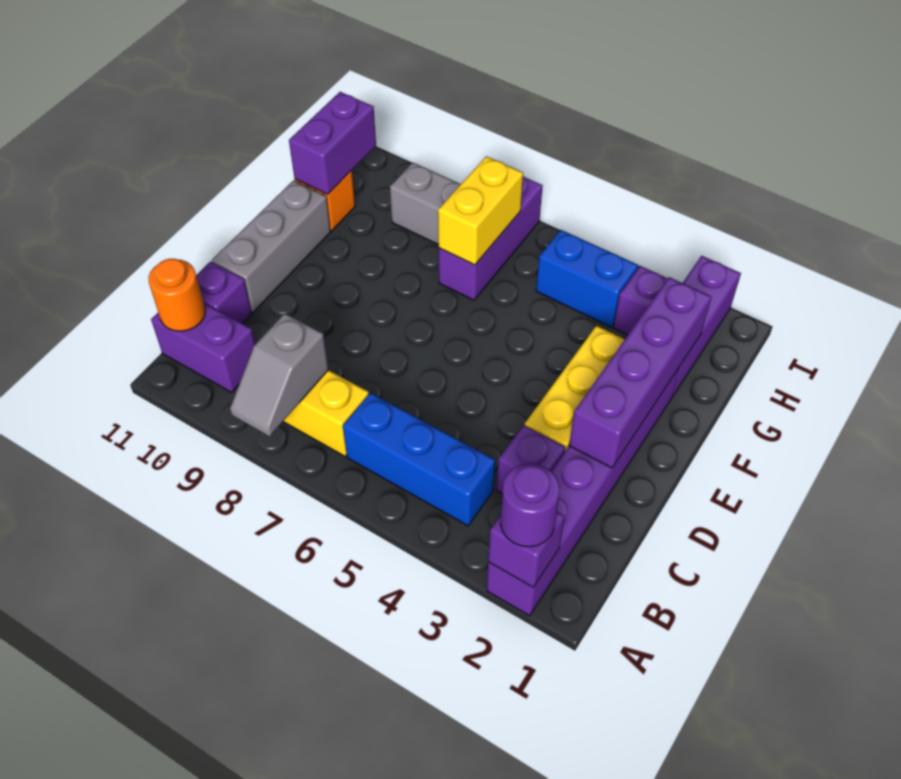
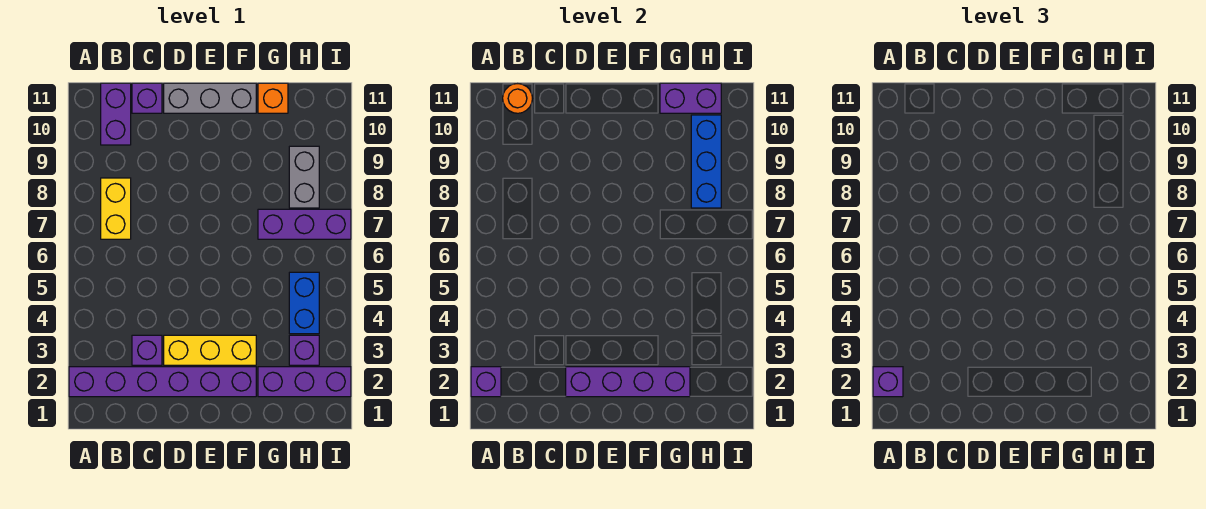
purple round brick A2 level 3 -> purple brick A2 level 3
grey slope A8:B8 level 2 top B -> none
blue brick B4:B6 level 1 -> blue brick H8:H10 level 2
yellow brick G7:H7 level 2 -> none

